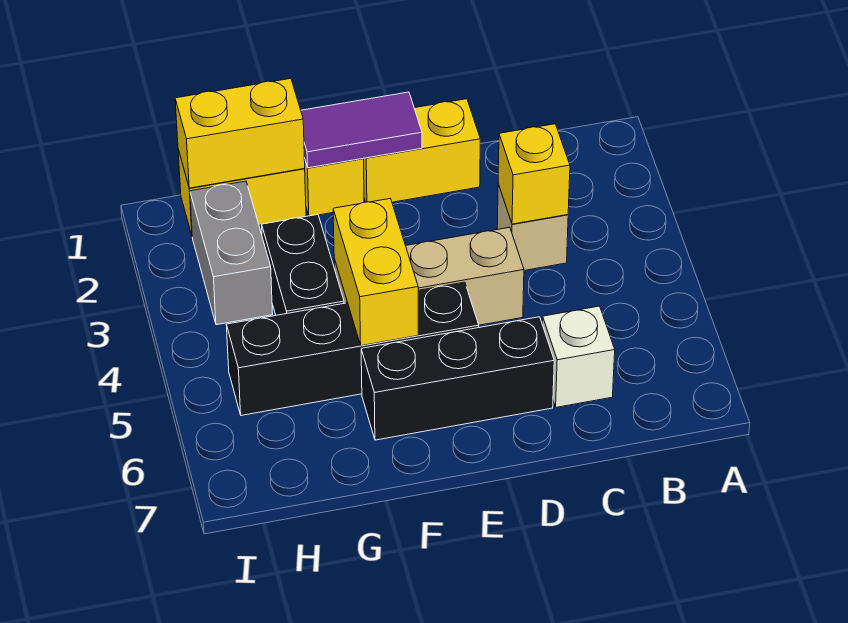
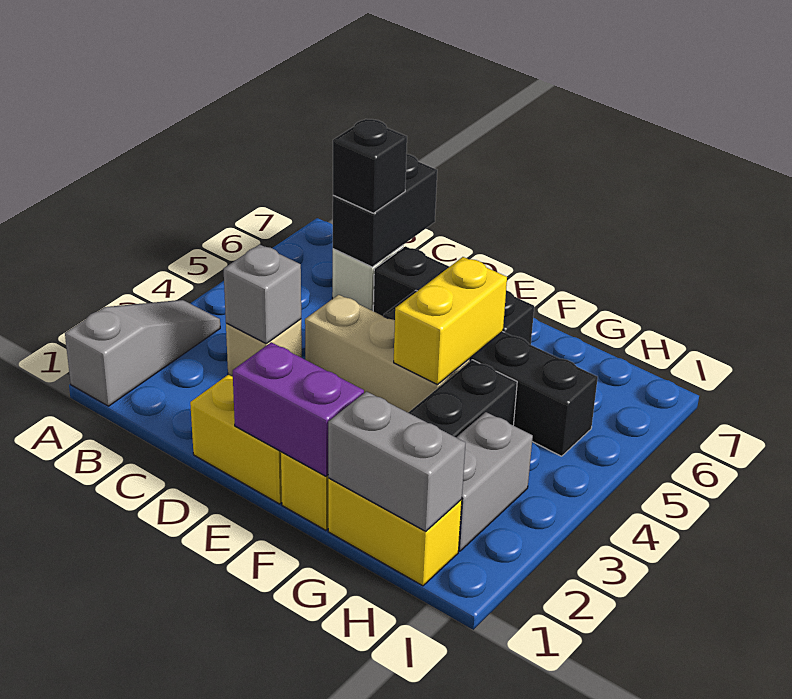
none -> grey slope A1:A3 level 1 top 1
yellow brick C3 level 2 -> grey brick C3 level 2
none -> black brick C6:C7 level 2
none -> black brick C6 level 3
purple tile E1:F1 level 2 -> purple brick E1:F1 level 2
yellow brick G1:H1 level 2 -> grey brick G1:H1 level 2

